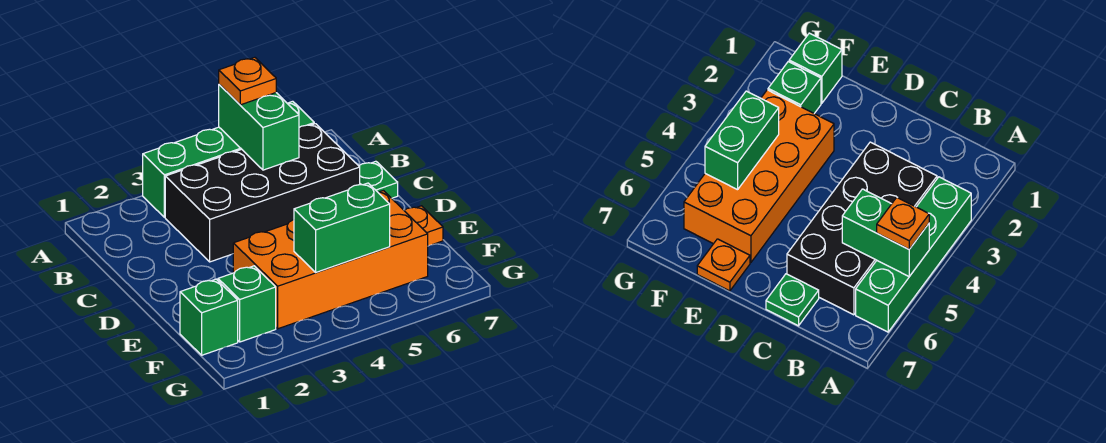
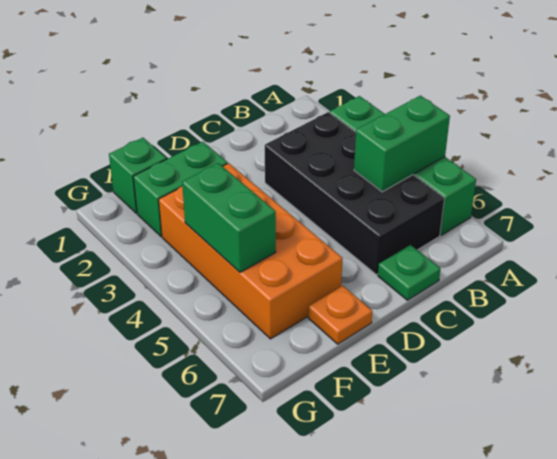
orange plate A5 level 3 -> none
green brick F2 level 1 -> green brick E2:F2 level 1

